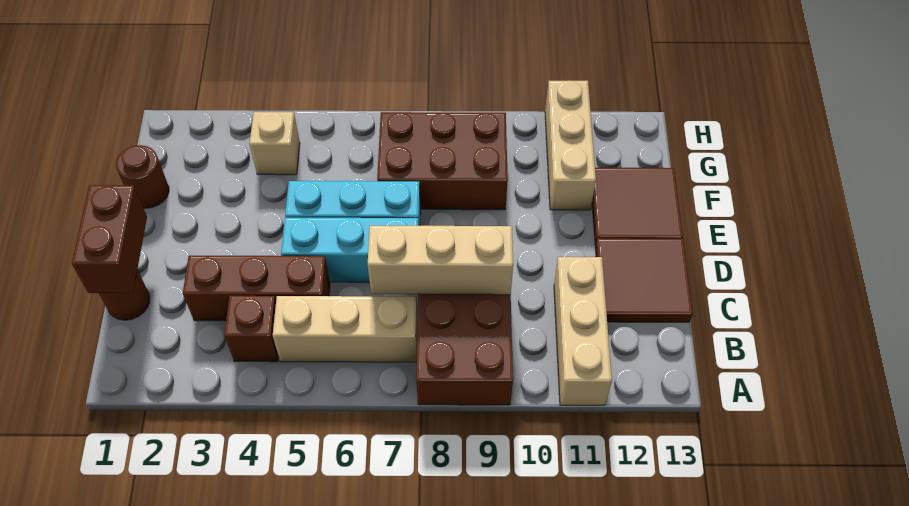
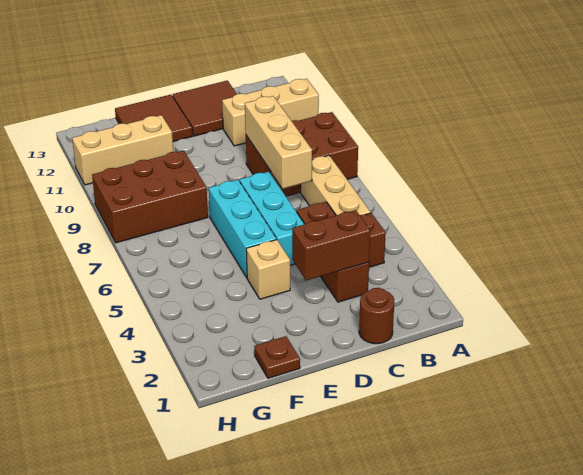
brown brick C1:D1 level 2 -> brown brick C3:D3 level 2
brown round brick F1 level 1 -> brown plate F1 level 1
brown brick F7:G9 level 1 -> brown brick F8:H9 level 1
tan brick G4 level 1 -> tan brick E4 level 1

